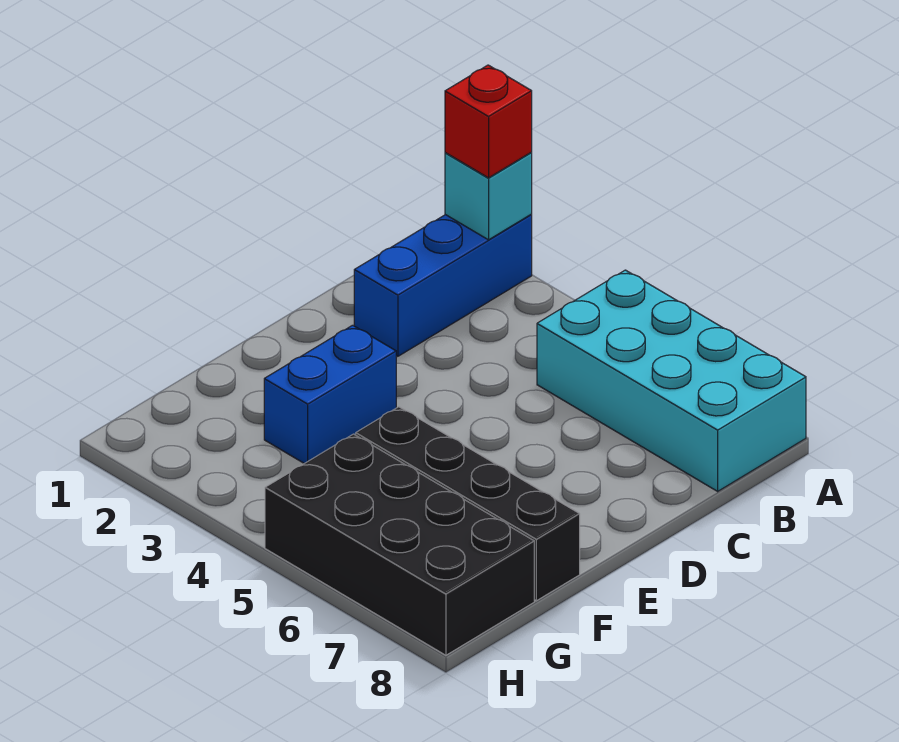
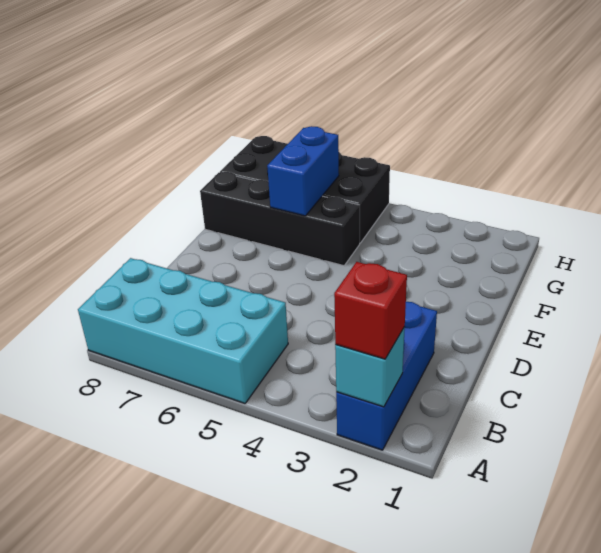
blue brick E3:F3 level 1 -> blue brick F6:G6 level 2

